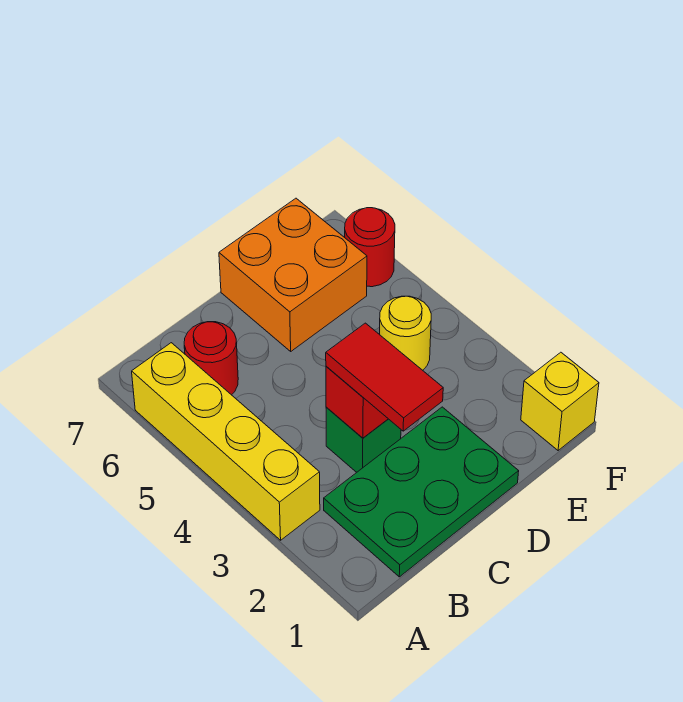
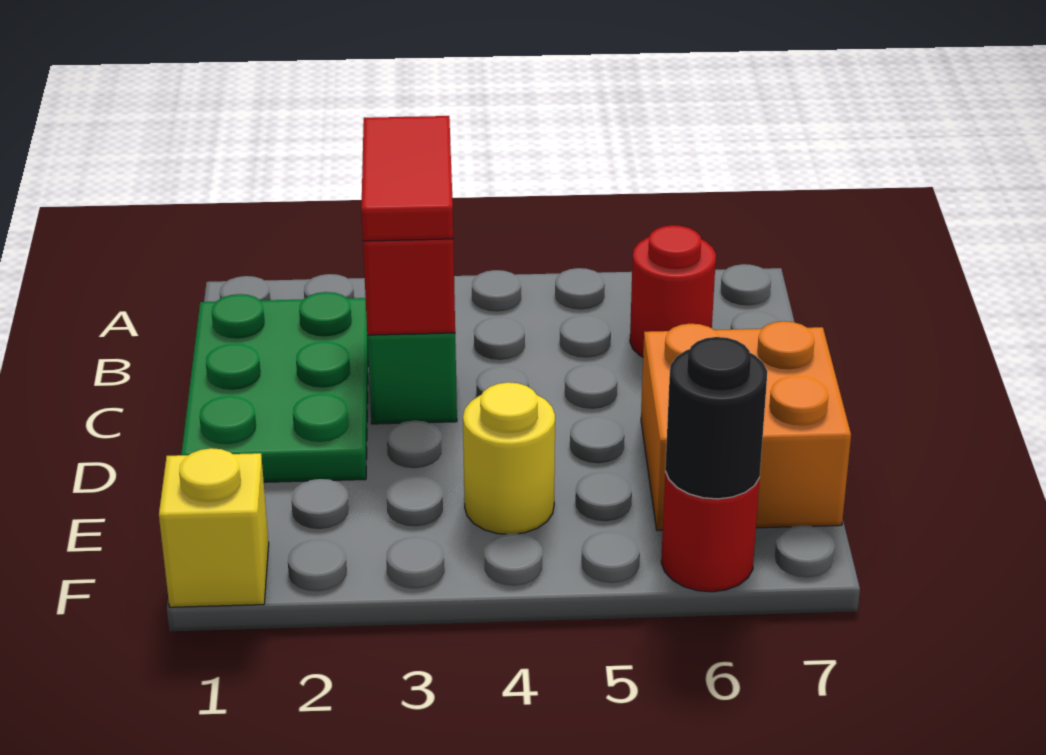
yellow brick A3:A6 level 1 -> none
red tile C2:C3 level 3 -> red tile B3:C3 level 3
none -> black round brick F6 level 2

